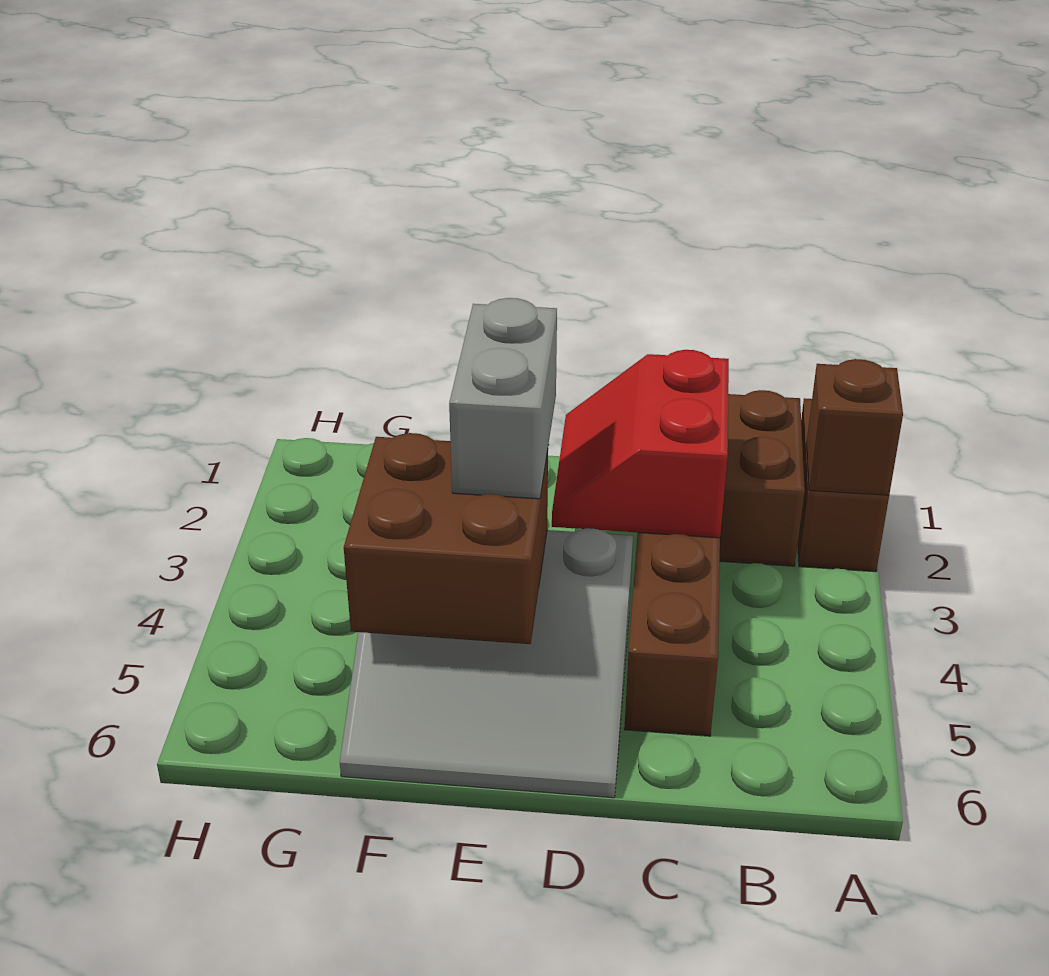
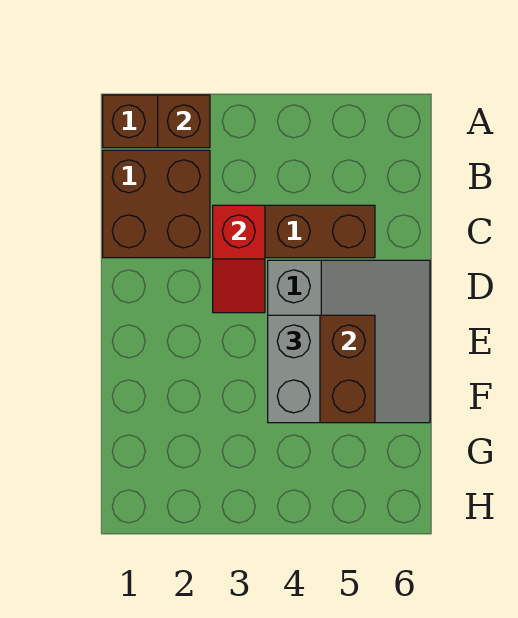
red slope C2:D3 level 2 top C -> red slope C3:D3 level 2 top C
grey brick E3:E4 level 3 -> grey brick E4:F4 level 3

